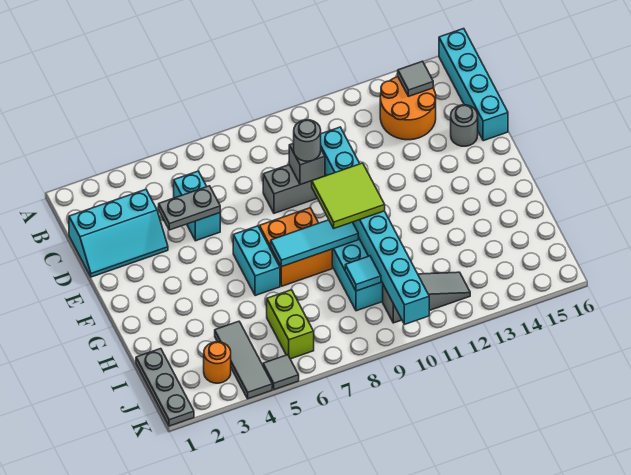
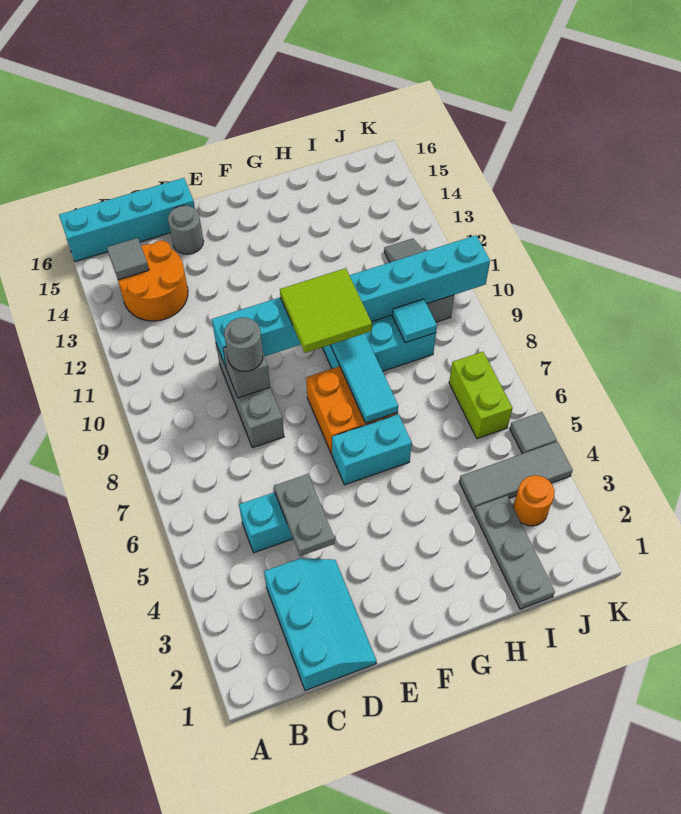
grey plate I1:K1 level 1 -> grey plate I1:I3 level 1
lime brick I6:J6 level 1 -> lime brick J6:J7 level 1

